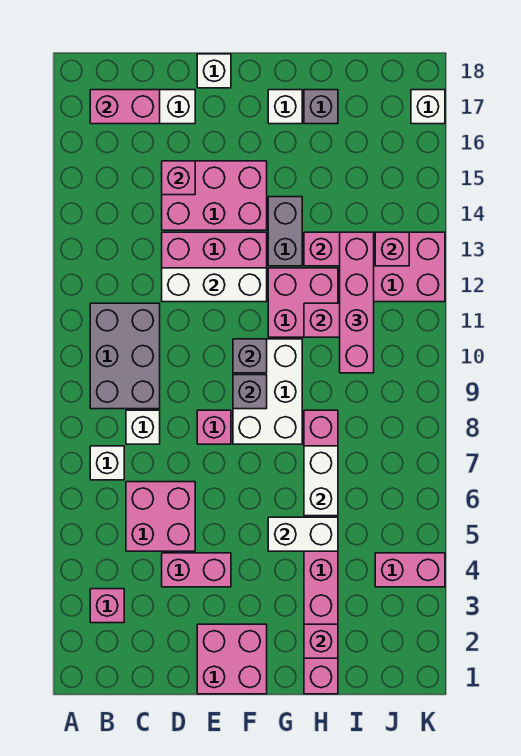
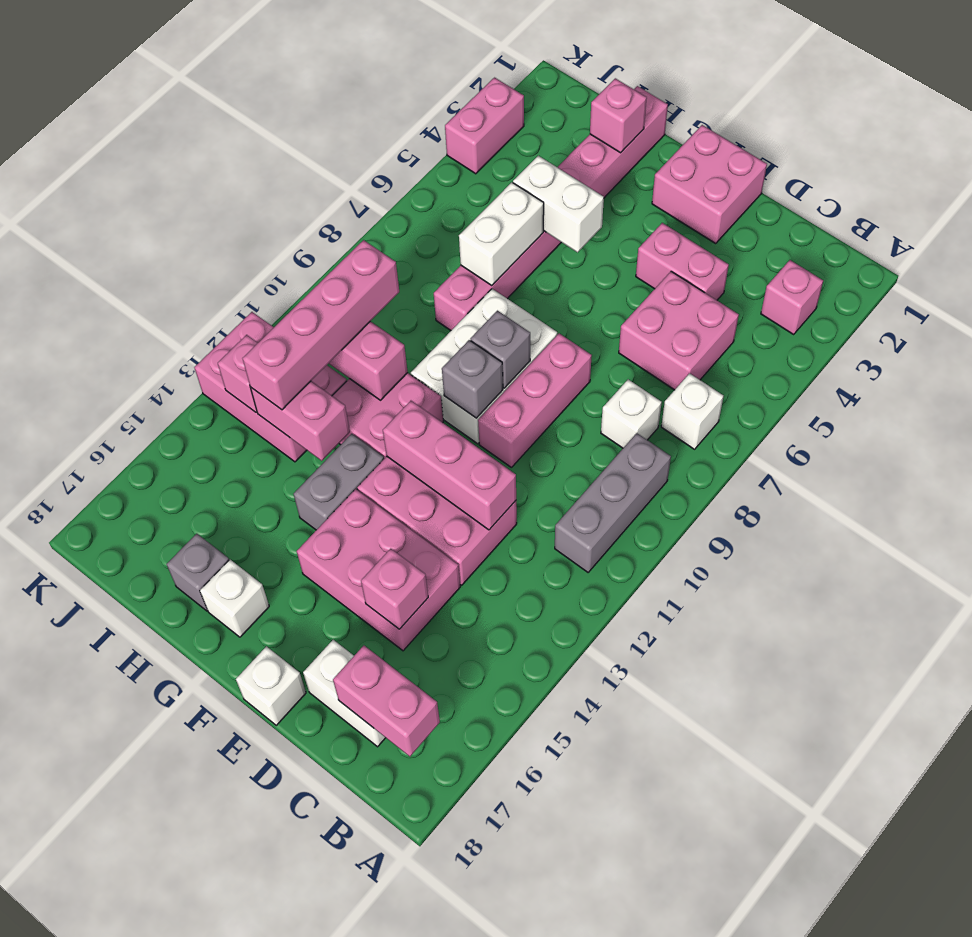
grey brick B9:C11 level 1 -> grey brick B9:B11 level 1
white brick D12:F12 level 2 -> pink brick D12:F12 level 2
pink brick E8 level 1 -> pink brick E8:E10 level 1
pink brick J4:K4 level 1 -> pink brick K3:K4 level 1
white brick K17 level 1 -> none

